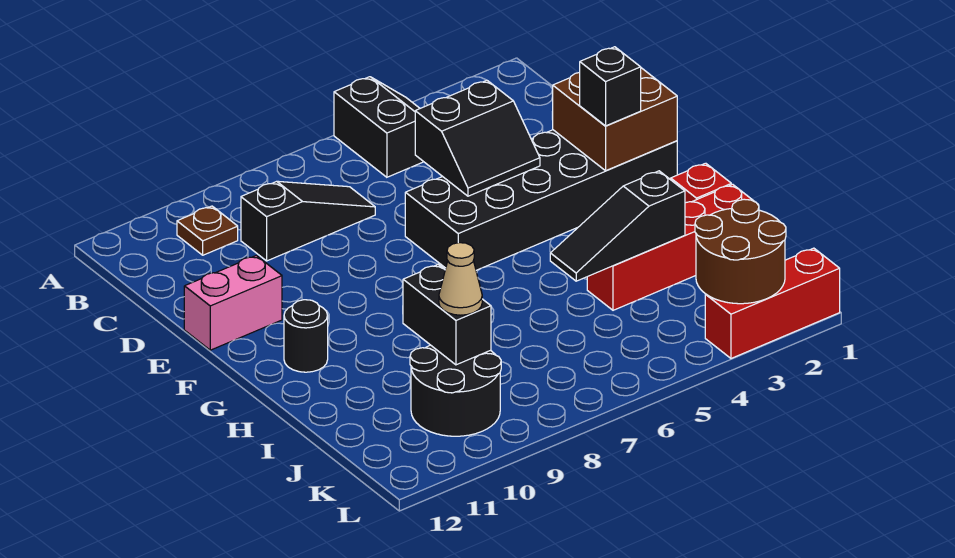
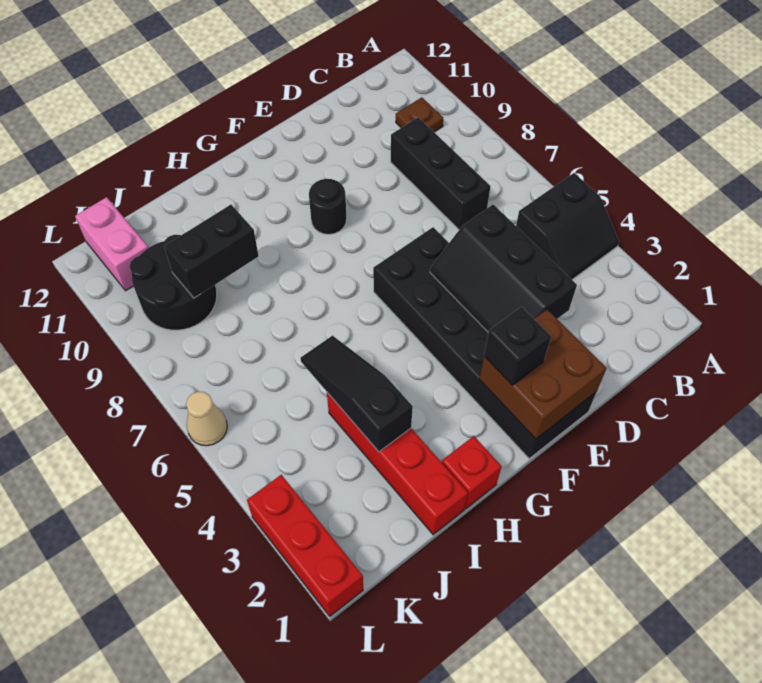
black slope C7:C9 level 1 top 9 -> black brick C7:C9 level 1
black slope D4:E5 level 2 top D -> black slope D3:E5 level 2 top D
pink brick E11:E12 level 1 -> pink brick K11:K12 level 1
black round brick G11 level 1 -> black round brick F9 level 1
tan cone J9 level 3 -> tan cone L6 level 1
brown round brick K2:L3 level 2 -> none

